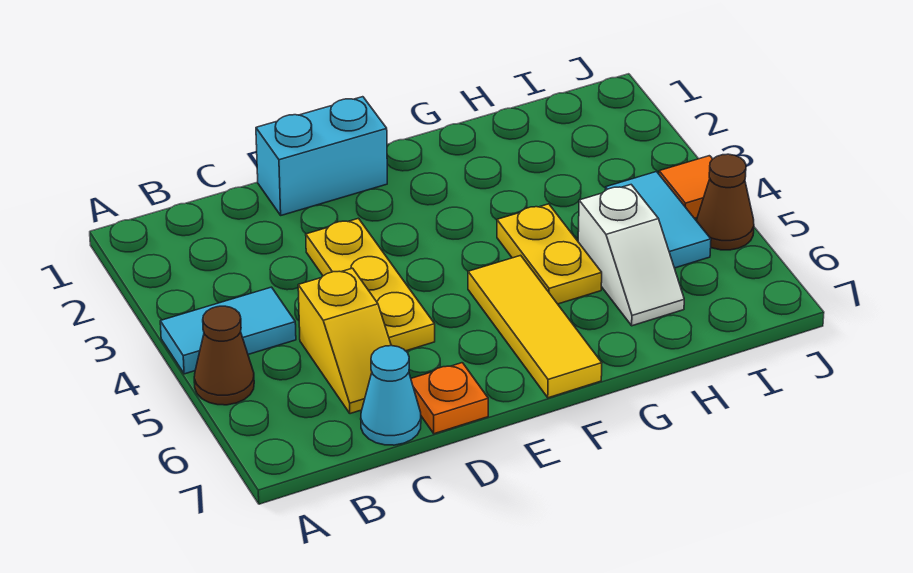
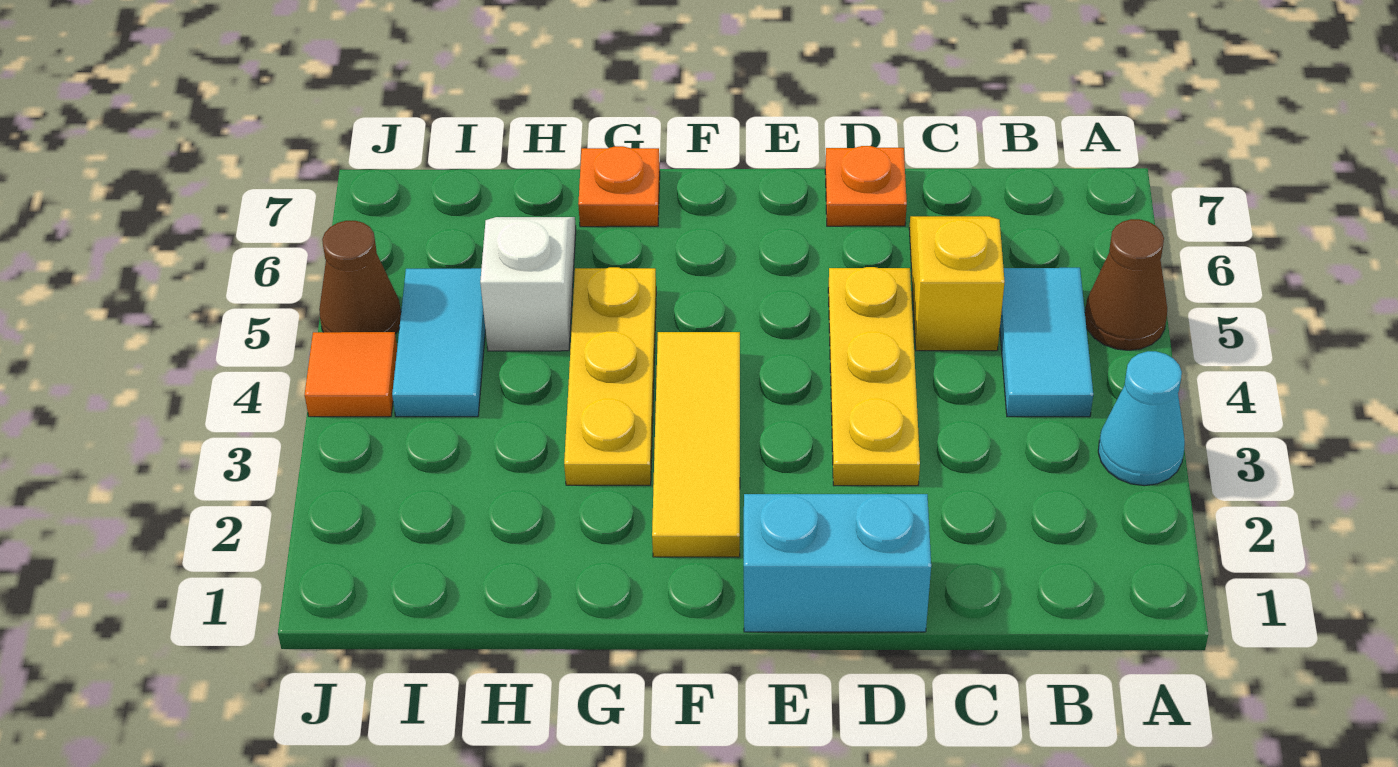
cyan tile A4:B4 level 1 -> cyan tile B4:B5 level 1
cyan cone C7 level 1 -> cyan cone A3 level 1
yellow tile F5:F7 level 1 -> yellow tile F2:F4 level 1
yellow plate G4:G5 level 1 -> yellow plate G3:G5 level 1
none -> orange plate G7 level 1

